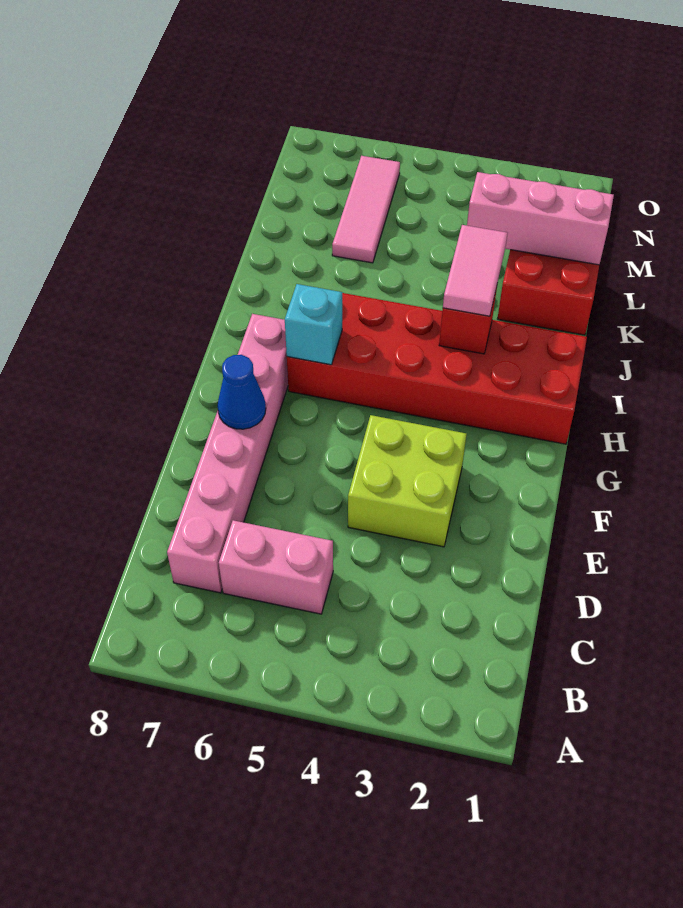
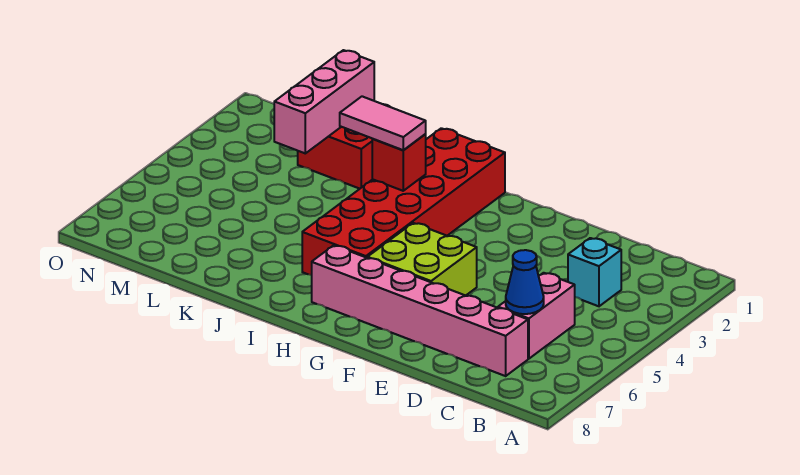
lime brick E3:F4 level 1 -> lime brick F5:G6 level 1
blue cone F7 level 2 -> blue cone C6 level 2
cyan brick H6 level 2 -> cyan brick C3 level 1
pink tile L6:N6 level 1 -> none

